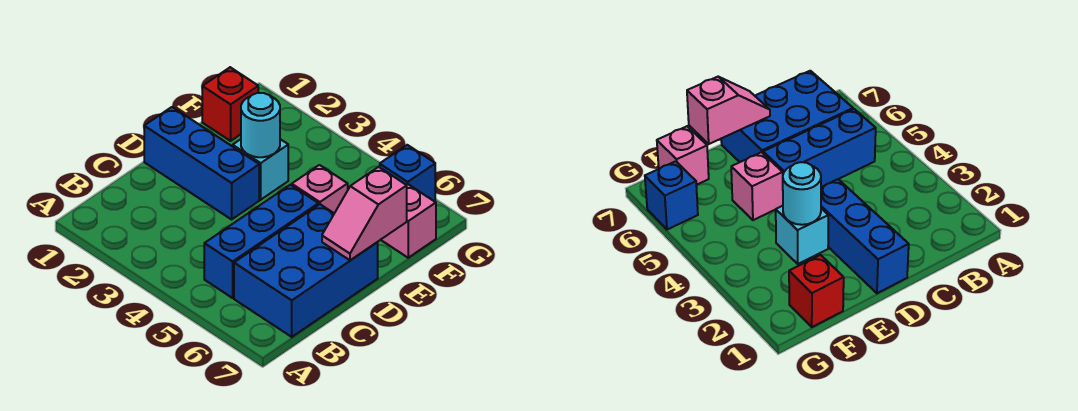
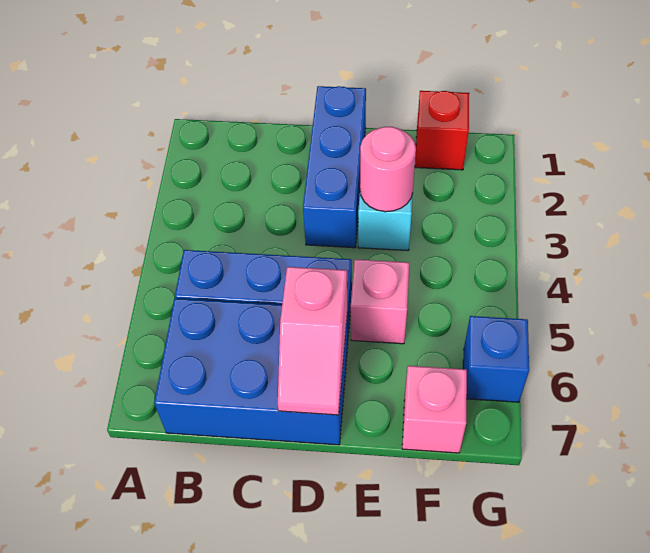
pink slope D7:E7 level 2 top E -> pink slope D6:D7 level 2 top 6
cyan round brick E3 level 2 -> pink round brick E3 level 2

